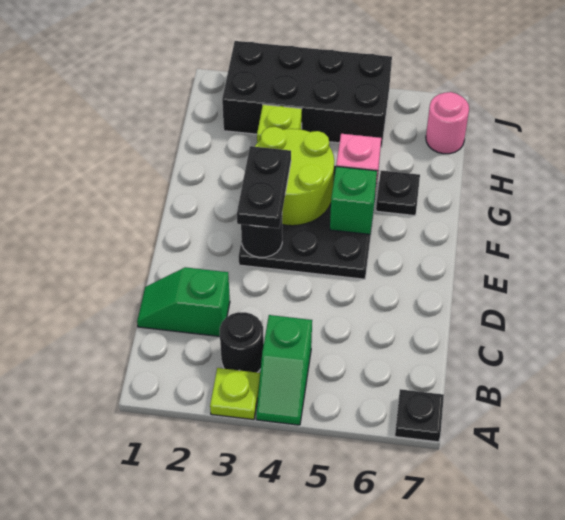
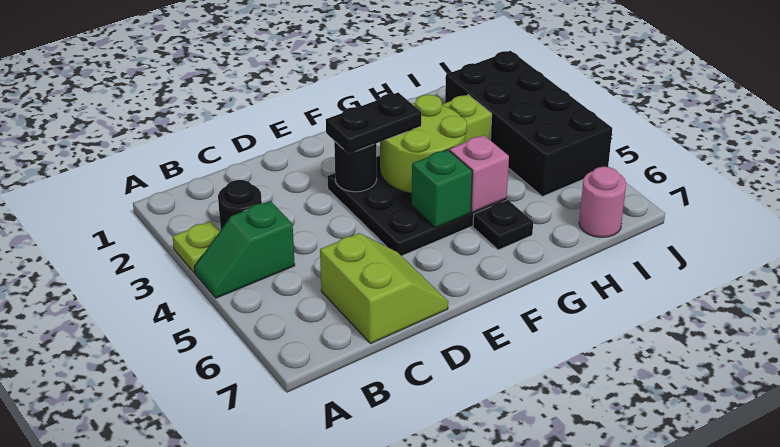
black plate A7 level 1 -> none
green slope C1:C2 level 1 top 2 -> none
none -> lime slope C6:D7 level 1 top C

